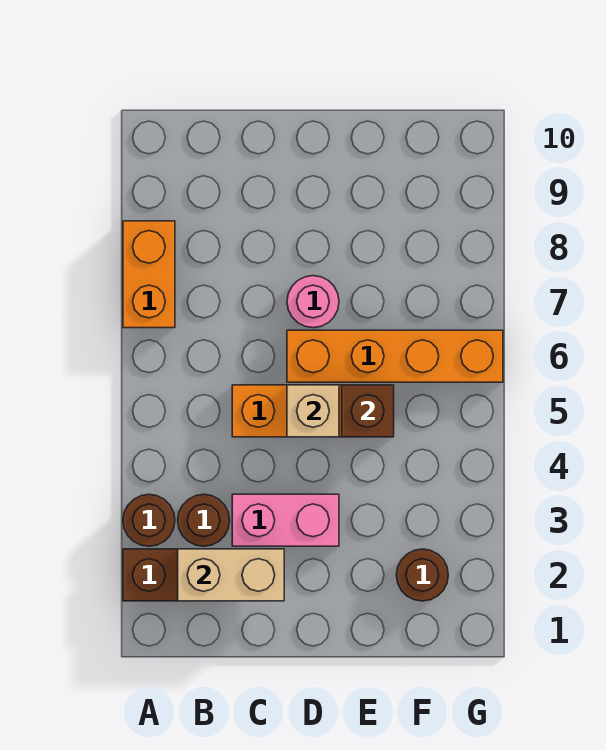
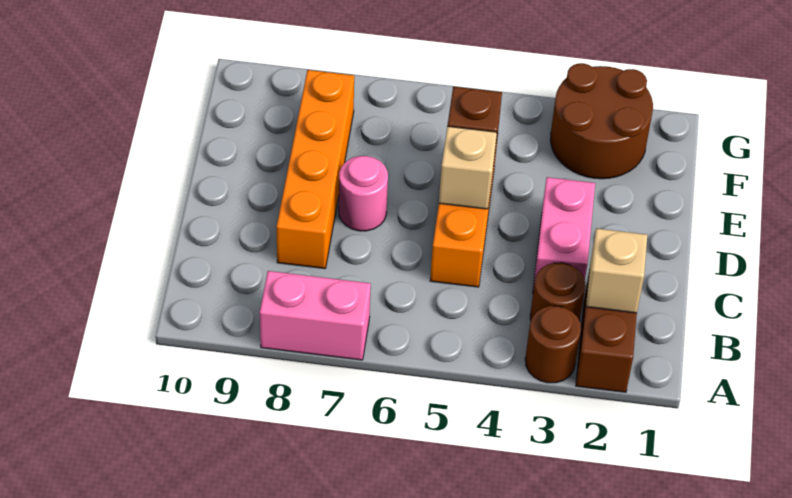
orange brick A7:A8 level 1 -> pink brick A7:A8 level 1
tan brick B2:C2 level 2 -> tan brick B2 level 2
orange brick D6:G6 level 1 -> orange brick C8:F8 level 1
brown round brick F2 level 1 -> brown round brick F2:G3 level 1

